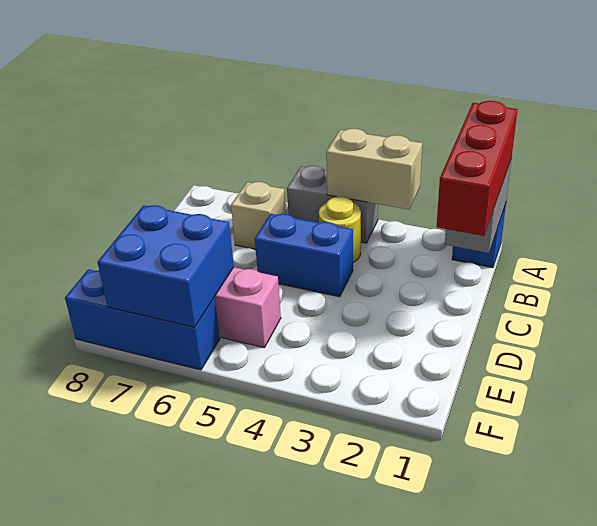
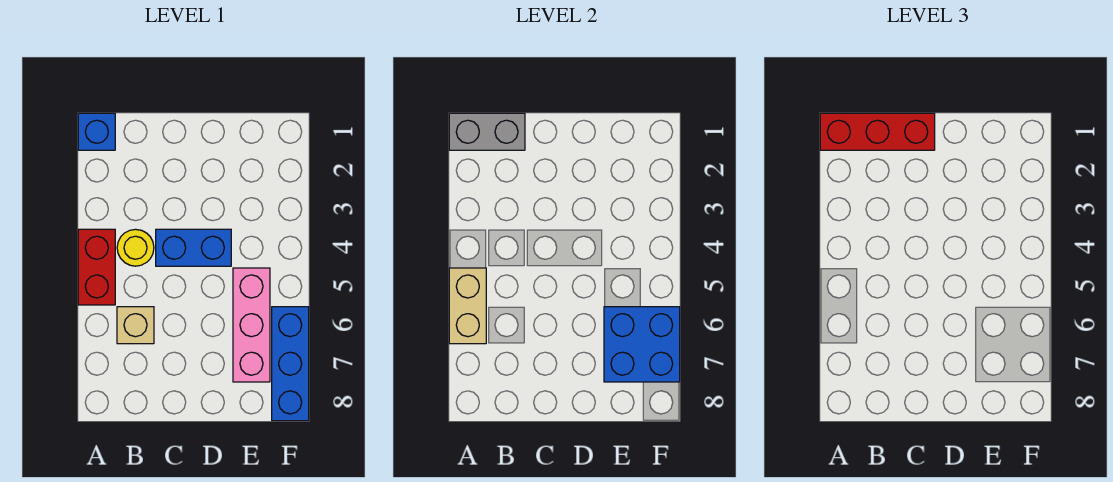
tan brick A3:A4 level 2 -> tan brick A5:A6 level 2
grey brick A4:A5 level 1 -> red brick A4:A5 level 1
blue brick C4:C5 level 1 -> blue brick C4:D4 level 1

